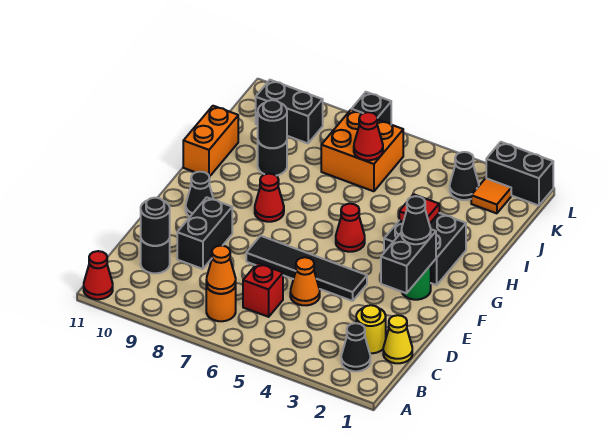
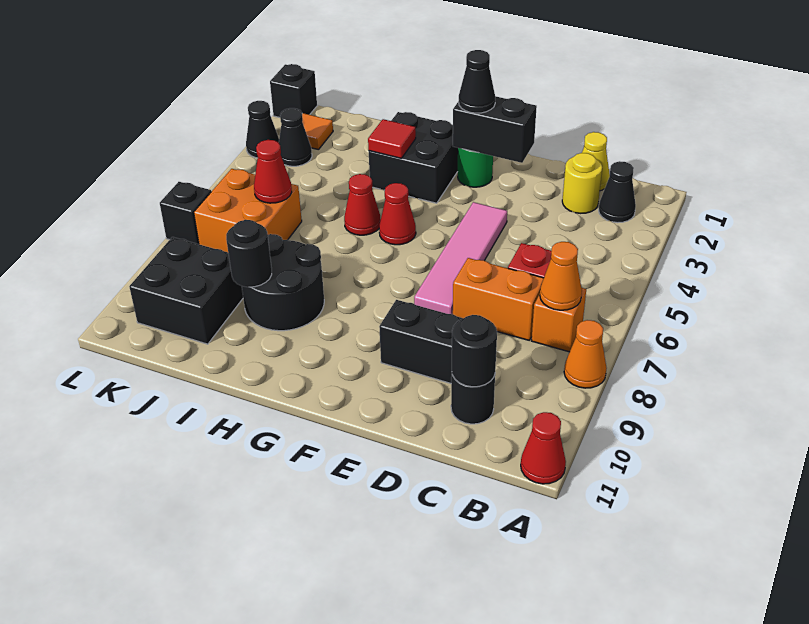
orange round brick B7 level 1 -> orange brick B7 level 1
orange cone D5 level 1 -> orange cone A8 level 1
black tile E4:E7 level 1 -> pink tile E4:E7 level 1
black cone F10 level 1 -> black cone L3 level 1
red cone G8 level 1 -> red cone H5 level 1
orange brick H11:I11 level 1 -> orange brick C7:D7 level 1
black round brick I9 level 1 -> black round brick H8:I9 level 1
black brick K9:K10 level 1 -> black brick J9:K10 level 1
black brick L1:L2 level 1 -> black brick L1 level 1

